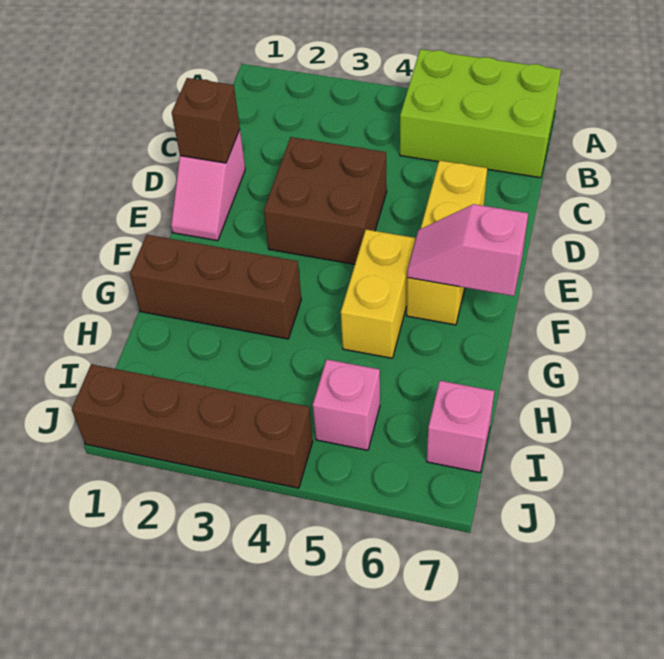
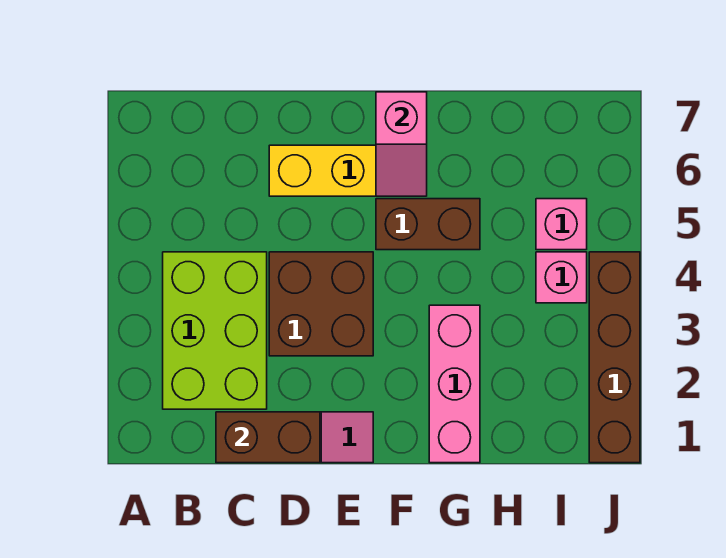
lime brick A5:B7 level 1 -> lime brick B2:C4 level 1
brown brick D1 level 2 -> brown brick C1:D1 level 2
yellow brick F5:G5 level 1 -> brown brick F5:G5 level 1
brown brick G1:G3 level 1 -> pink brick G1:G3 level 1
pink brick I7 level 1 -> pink brick I4 level 1

